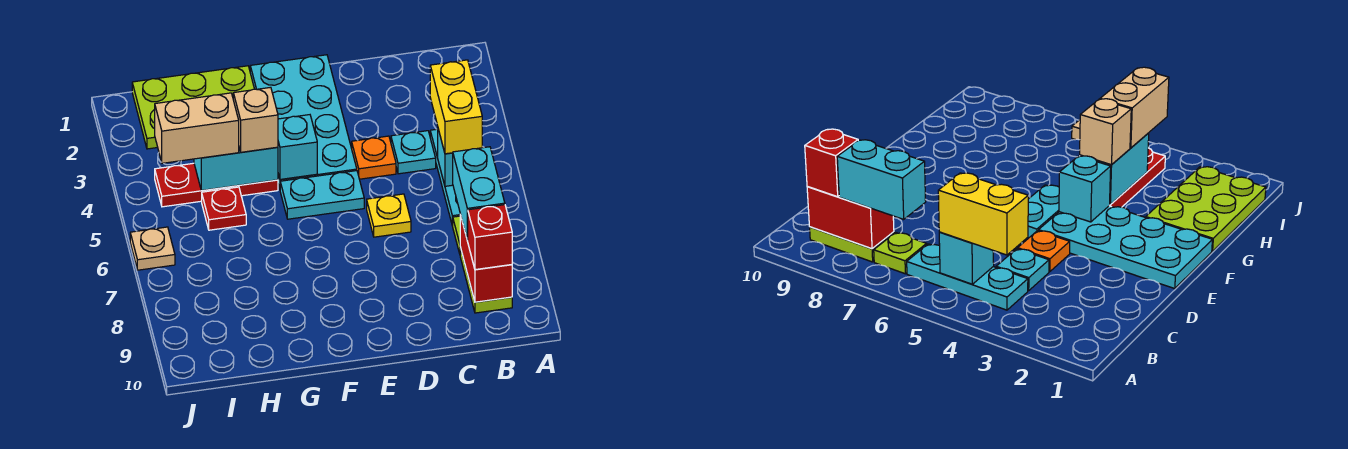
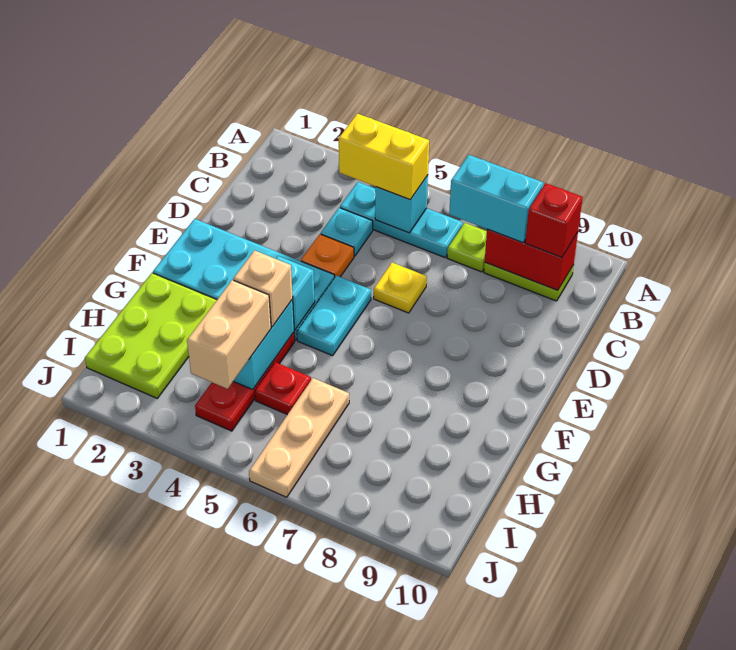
tan plate J6 level 1 -> tan plate H6:J6 level 1

